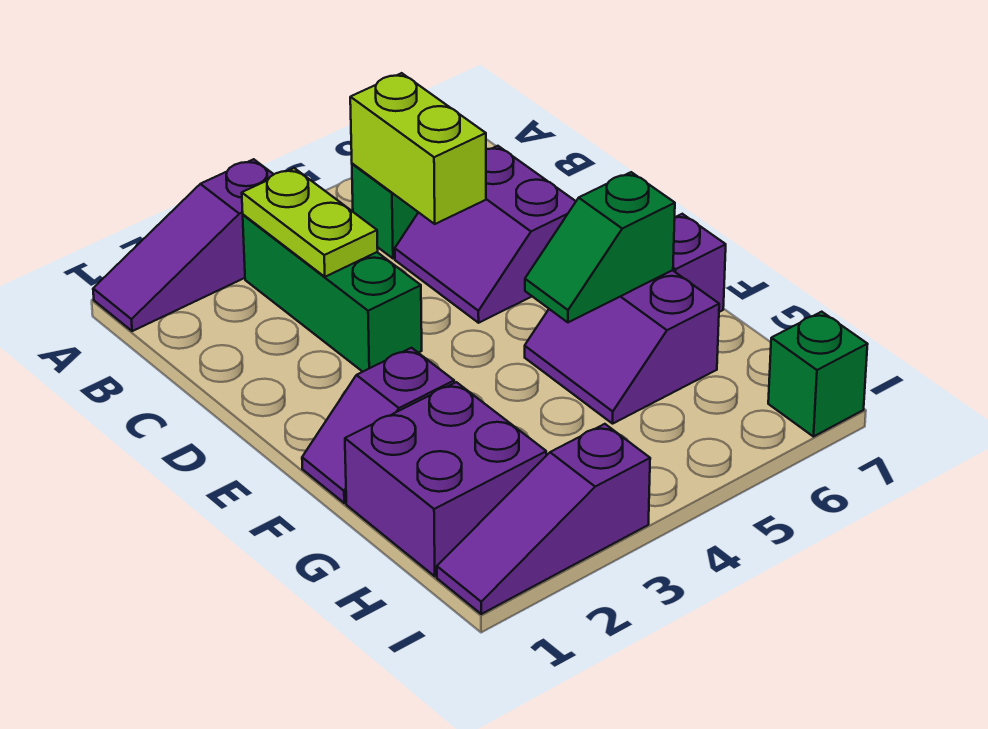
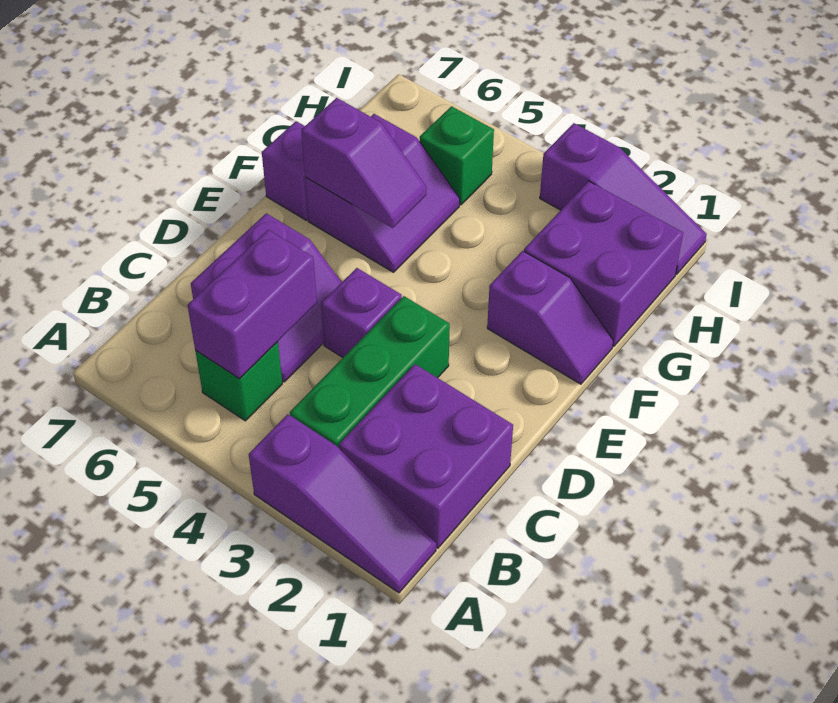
none -> purple brick B1:C2 level 1
lime plate B3:C3 level 2 -> none
lime brick B5:C5 level 2 -> purple brick B5:C5 level 2
none -> purple brick D4 level 1
green slope F5:F6 level 2 top 6 -> purple slope F5:F6 level 2 top 6
green brick I7 level 1 -> green brick H5 level 1

